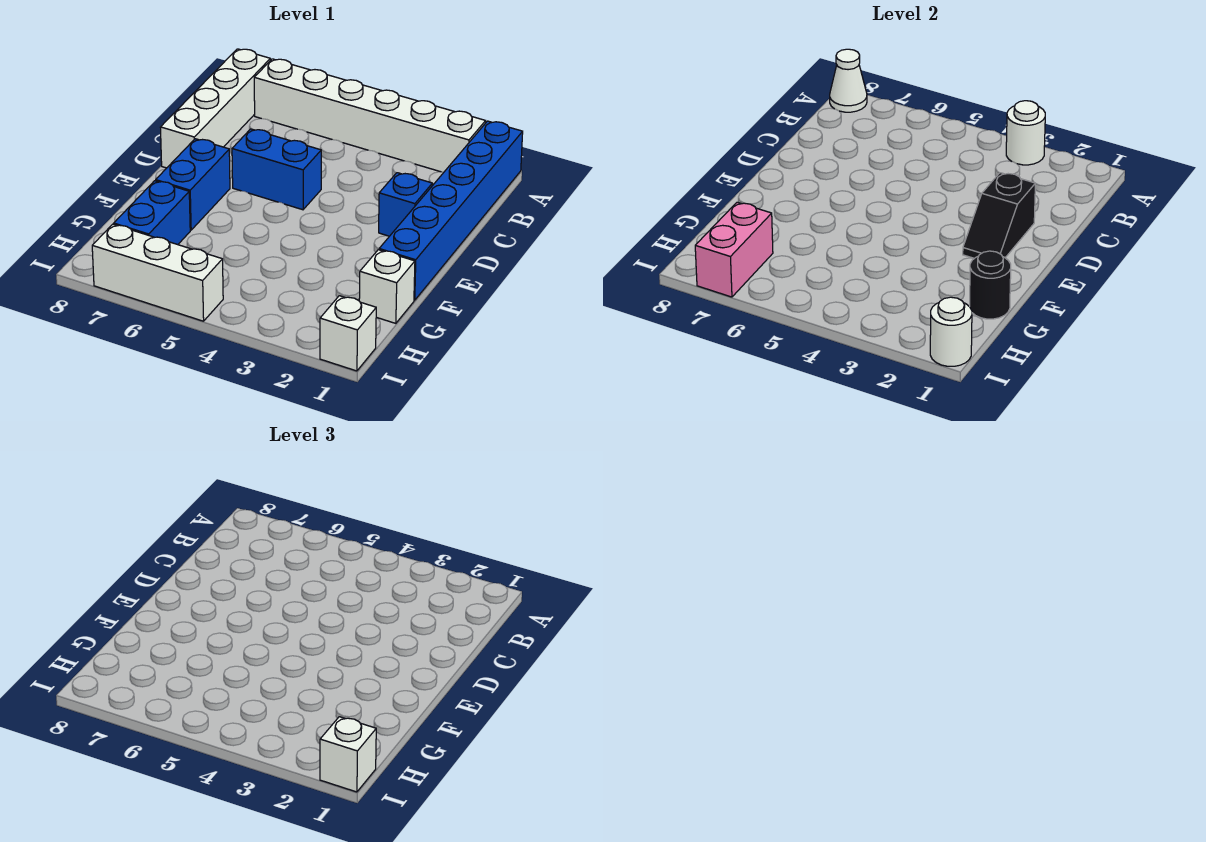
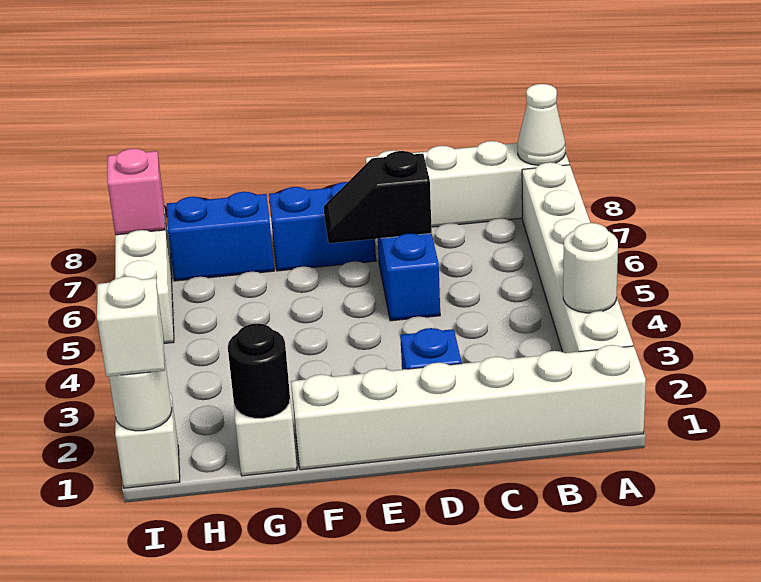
blue brick A1:F1 level 1 -> white brick A1:F1 level 1
black slope D2:E2 level 2 top D -> black slope D6:E6 level 2 top D
pink brick H7:I7 level 2 -> pink brick I7 level 2

